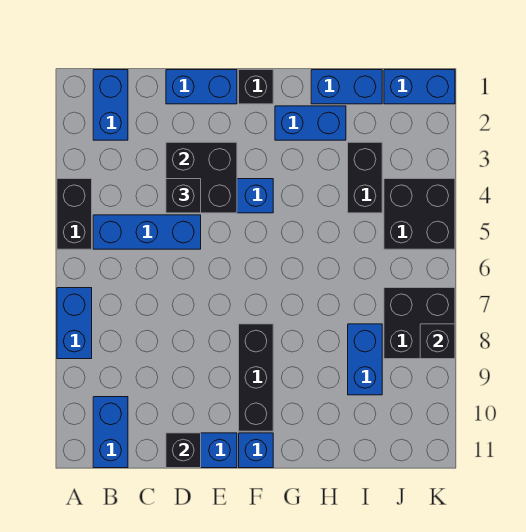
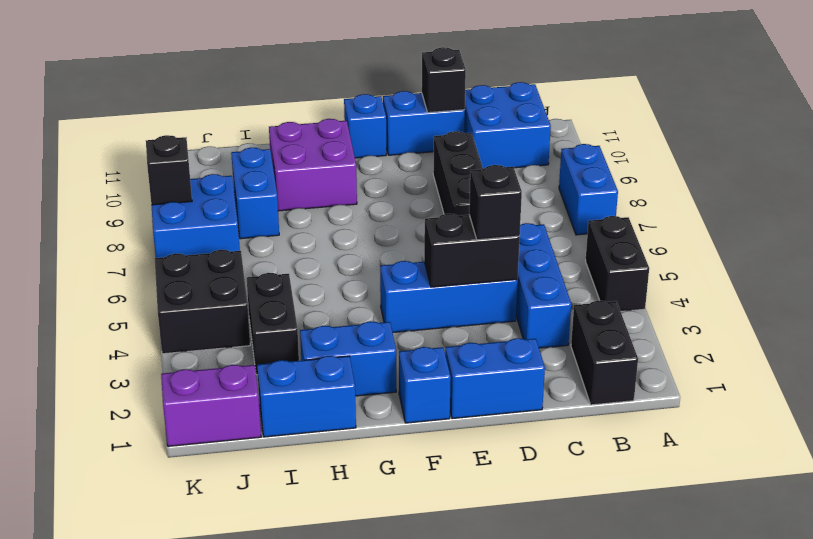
blue brick B1:B2 level 1 -> black brick B1:B2 level 1
blue brick B5:D5 level 1 -> blue brick C3:C5 level 1
blue brick B10:B11 level 1 -> blue brick B10:C11 level 1
black brick D3:E4 level 2 -> black brick D4:E4 level 2
black brick F1 level 1 -> blue brick F1 level 1
black brick F8:F10 level 1 -> black brick D7:D9 level 1
none -> purple brick G9:H10 level 1
blue brick J1:K1 level 1 -> purple brick J1:K1 level 1
black brick J7:K8 level 1 -> blue brick J7:K8 level 1

